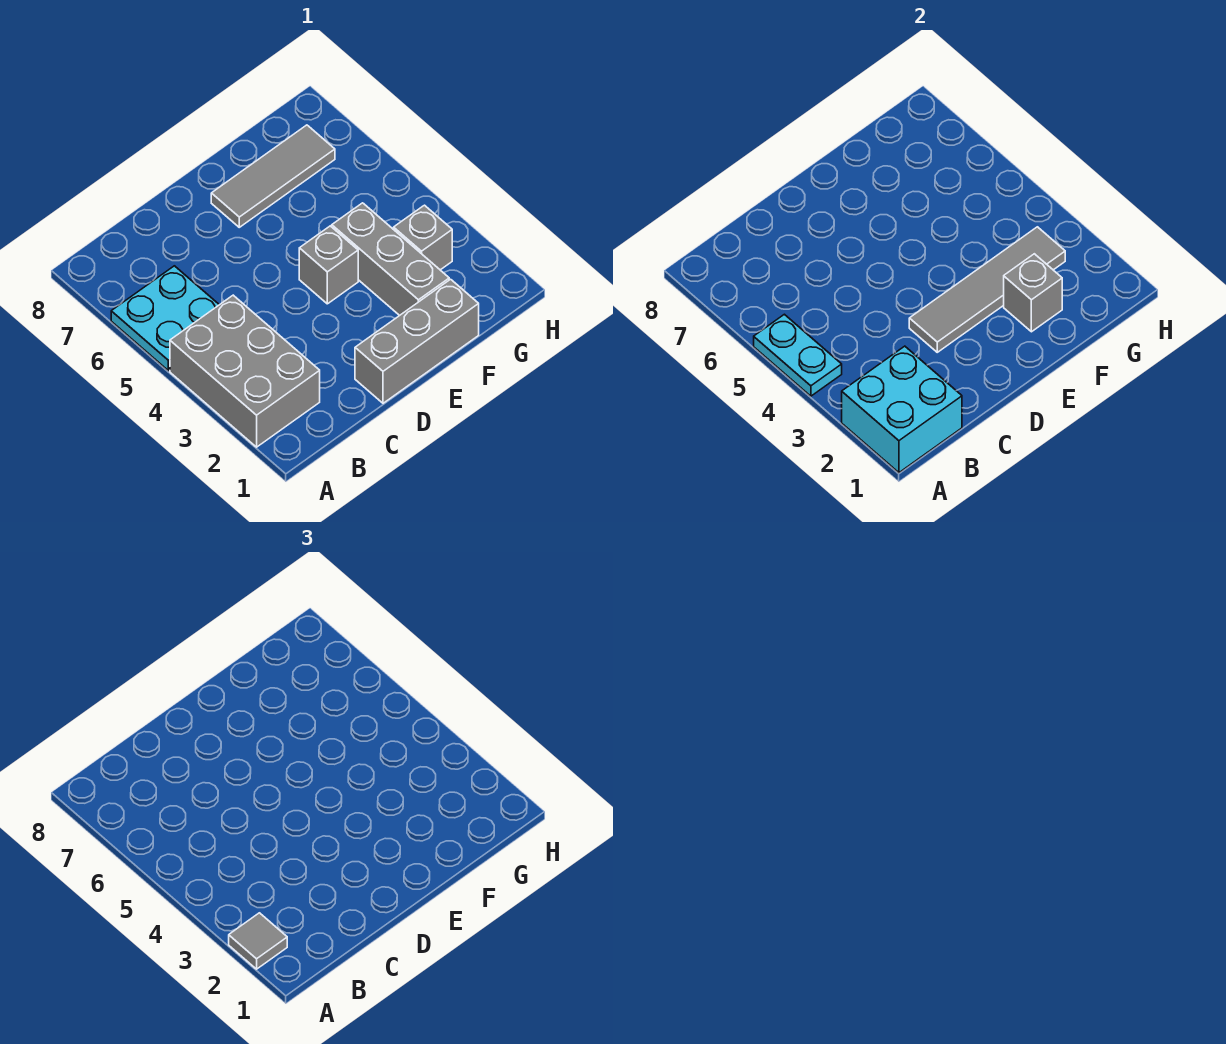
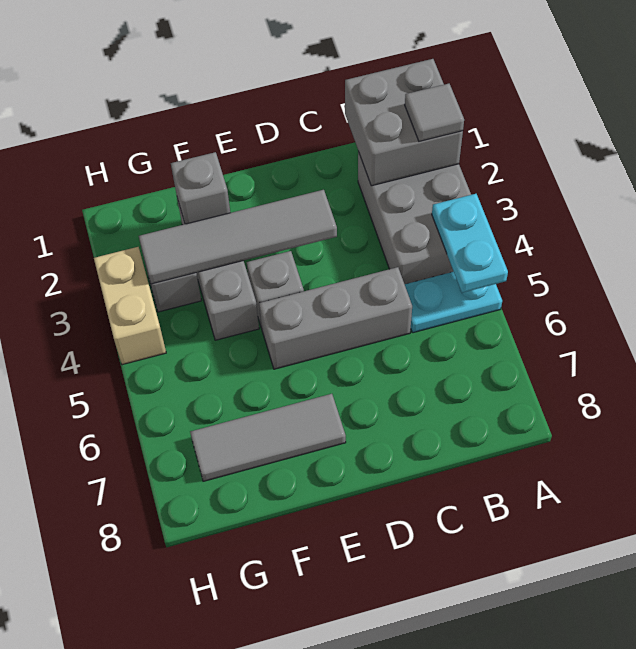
cyan brick A1:B2 level 2 -> grey brick A1:B2 level 2
cyan plate A5:B6 level 1 -> cyan plate A5:B5 level 1
grey brick D1:F1 level 1 -> grey brick C5:E5 level 1
none -> tan brick H3:H4 level 1

